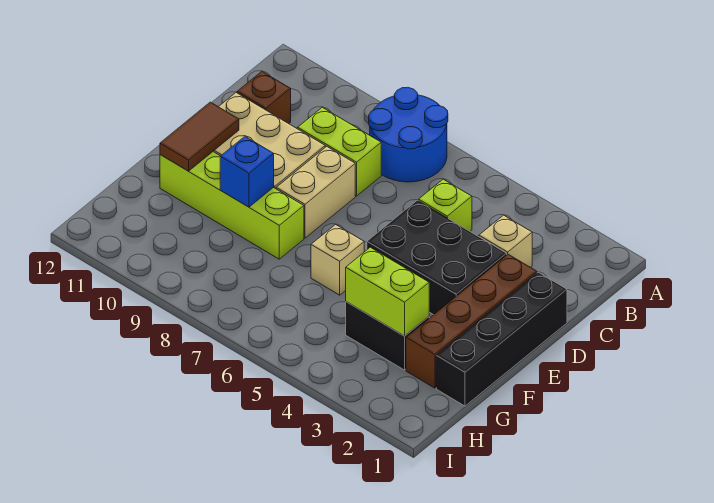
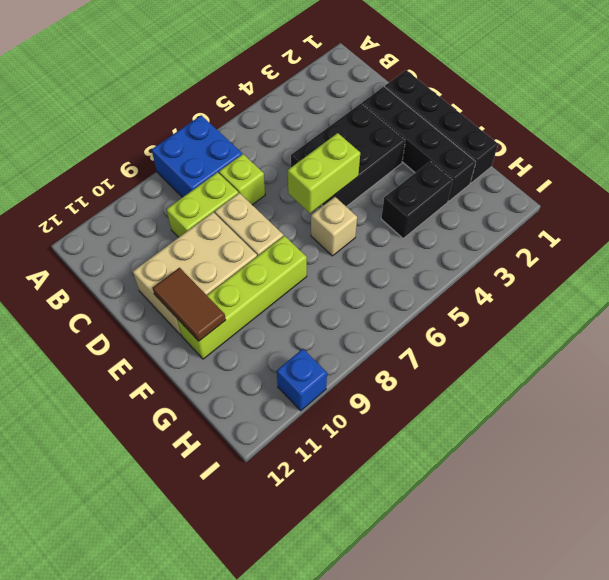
blue round brick A7:B8 level 1 -> blue brick A7:B8 level 1
tan brick C3 level 1 -> none
lime brick C5 level 1 -> lime brick C7 level 1
brown brick C11 level 1 -> none
brown brick D2:G2 level 1 -> black brick D2:G2 level 1
blue brick F9 level 2 -> blue brick I10 level 1
lime brick G3:G4 level 2 -> lime brick E5:E6 level 2

